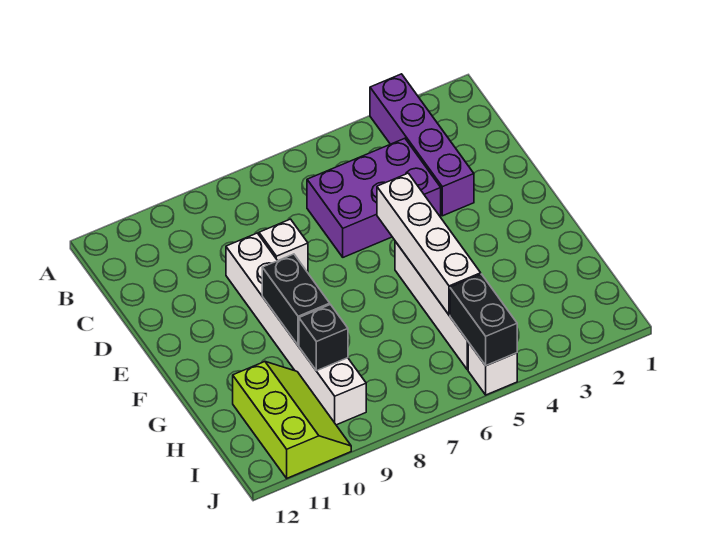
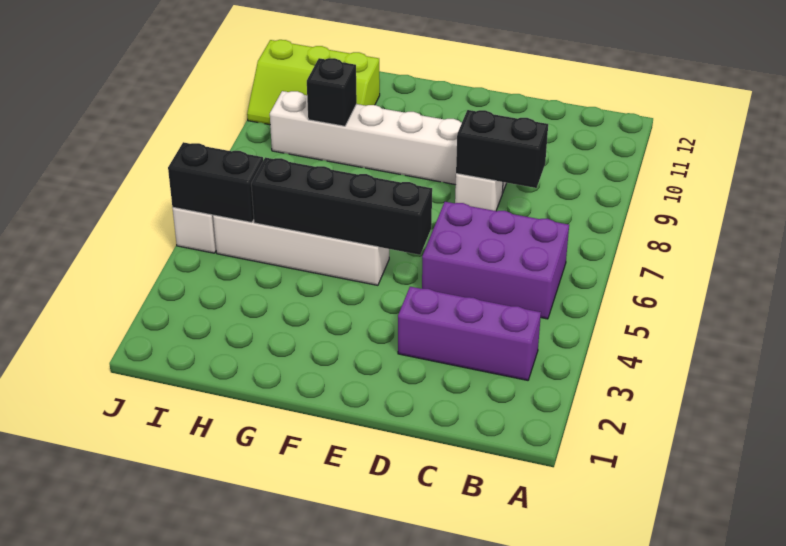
purple brick A3:D3 level 1 -> purple brick B3:D3 level 1
purple brick C4:D6 level 1 -> purple brick B5:D6 level 1
white brick E5:H5 level 2 -> black brick E5:H5 level 2
black brick F9:G9 level 2 -> black brick C8:D8 level 2

